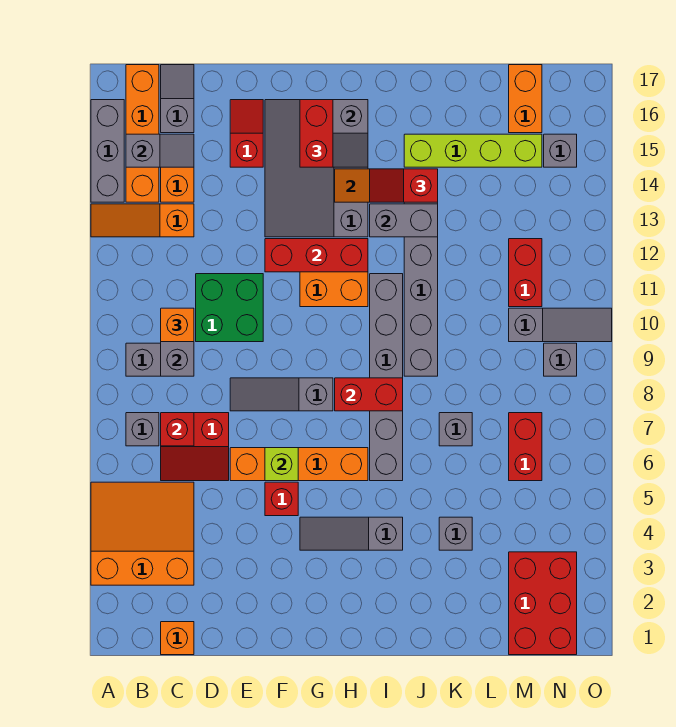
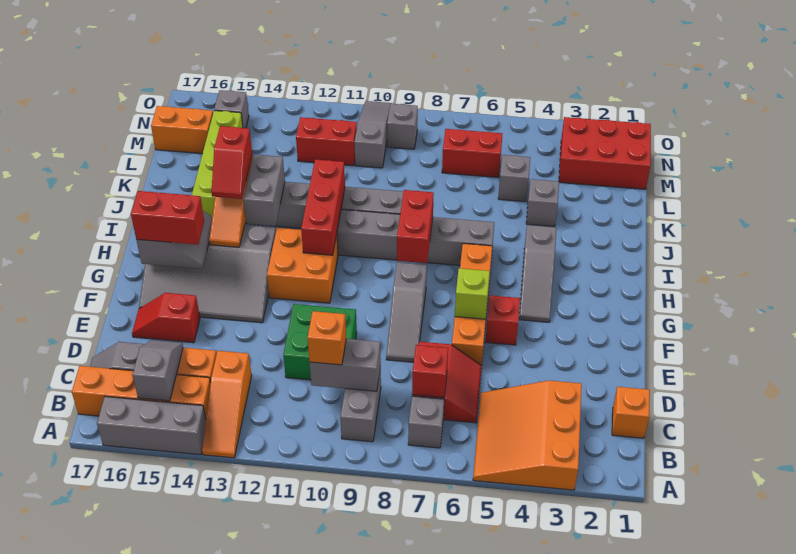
red brick F12:H12 level 2 -> red brick H11:J11 level 2
grey brick K7 level 1 -> grey brick L5 level 1

